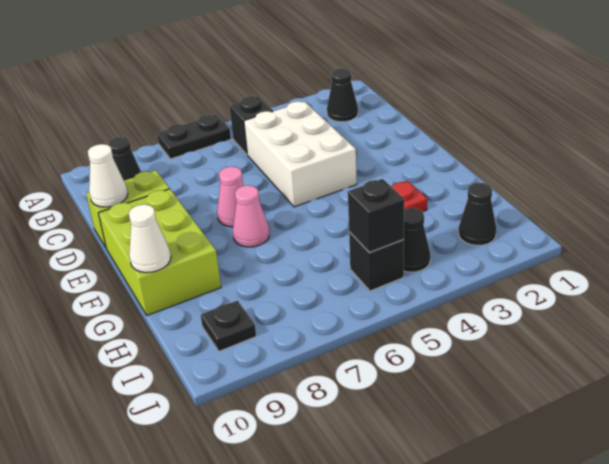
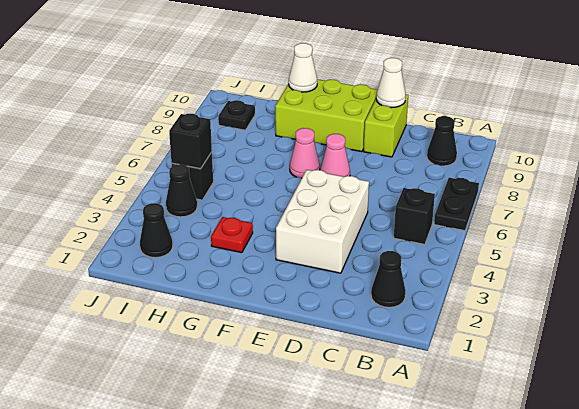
white brick C4:E5 level 1 -> white brick D3:E5 level 1

